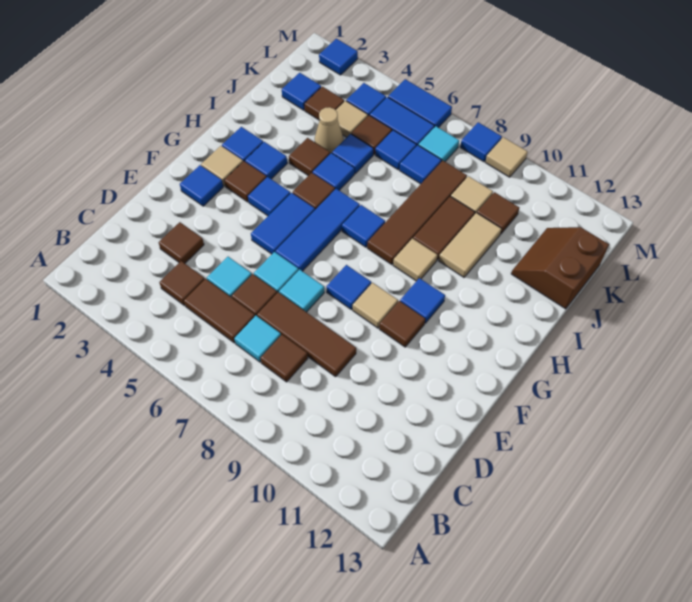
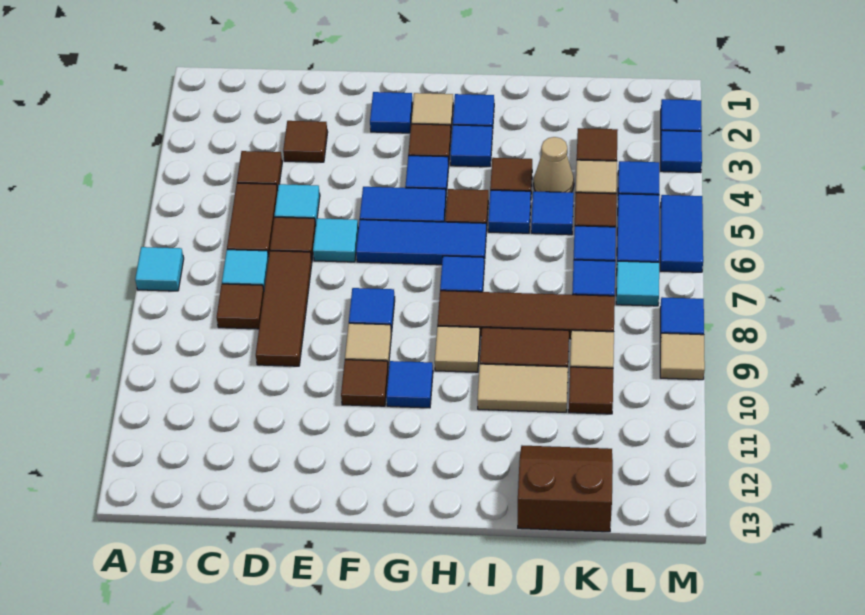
cyan tile E7 level 1 -> cyan tile A7 level 1
blue tile K2 level 1 -> blue tile M3 level 1

